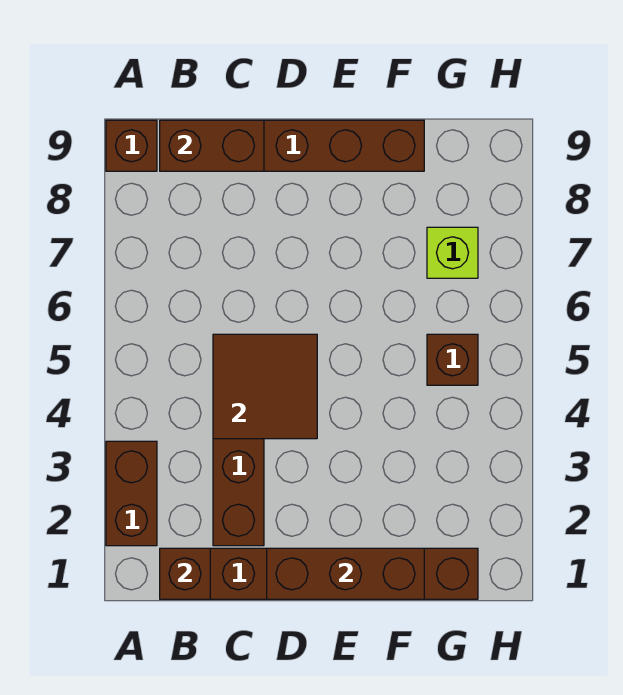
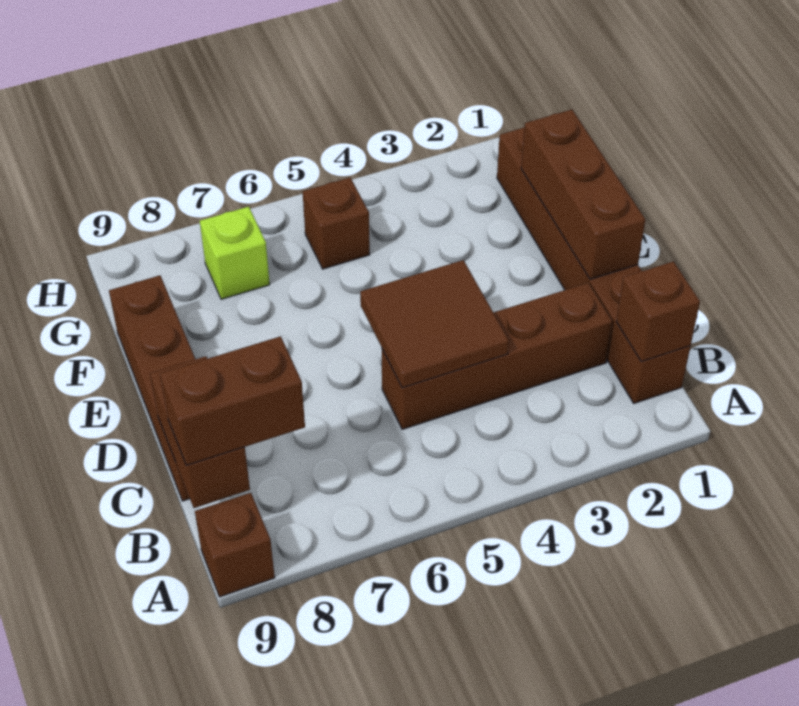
brown brick A2:A3 level 1 -> brown brick B8:B9 level 3

